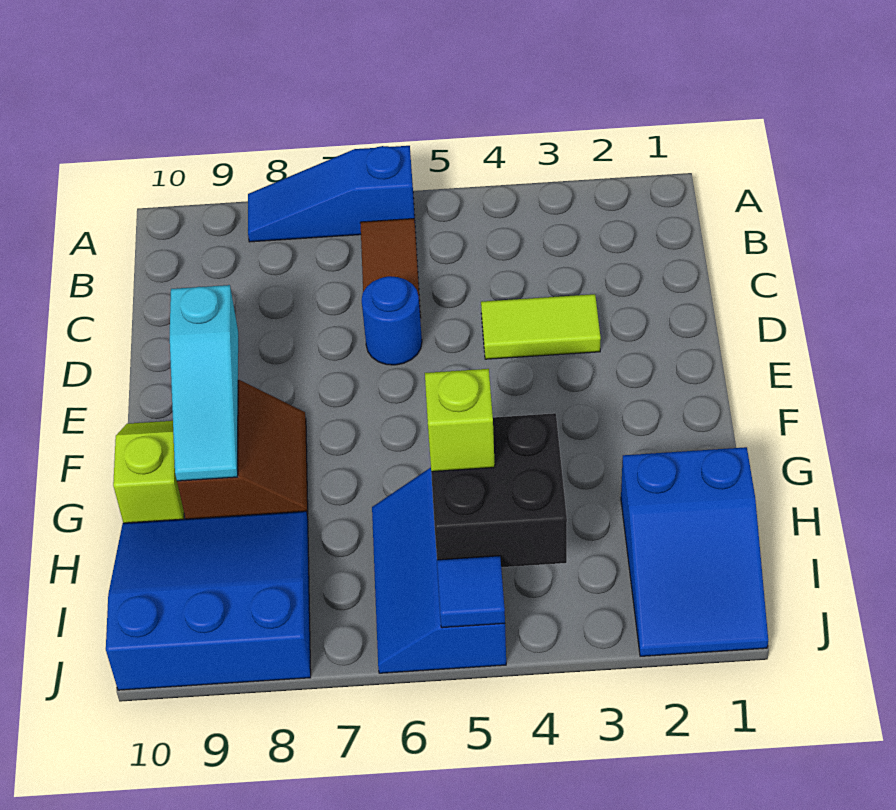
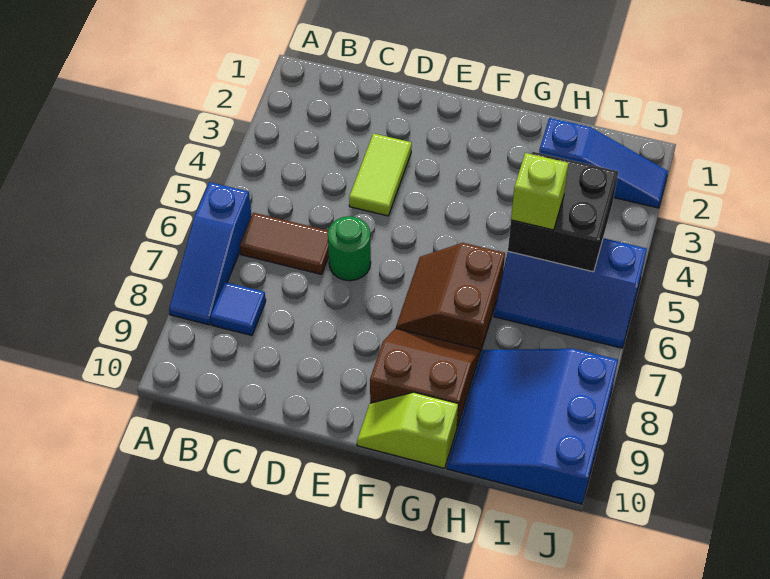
blue round brick D6 level 1 -> green round brick D6 level 1
cyan slope E9:G9 level 2 top E -> none
none -> brown slope F6:G7 level 1 top G
blue slope H1:J2 level 1 top H -> blue slope H2:J2 level 1 top H
blue tile J5 level 2 -> blue tile B8 level 1

